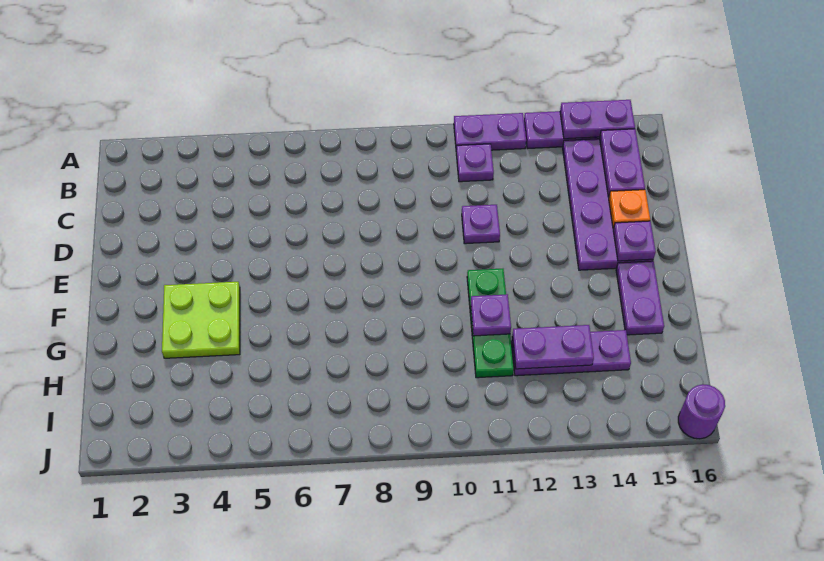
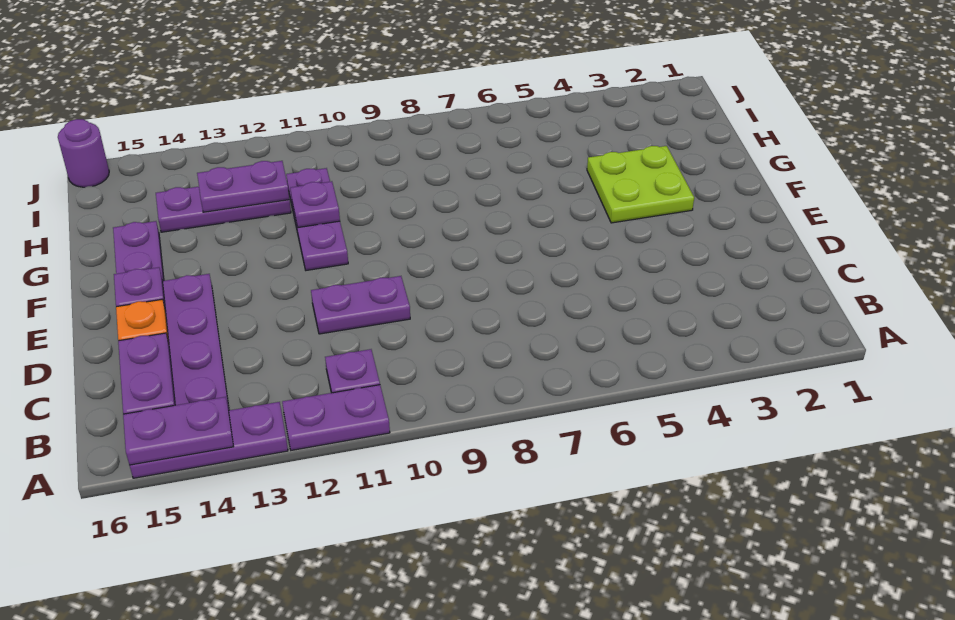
purple plate D11 level 1 -> purple plate D10:D11 level 1
green plate F11:H11 level 1 -> purple plate F11:H11 level 1

